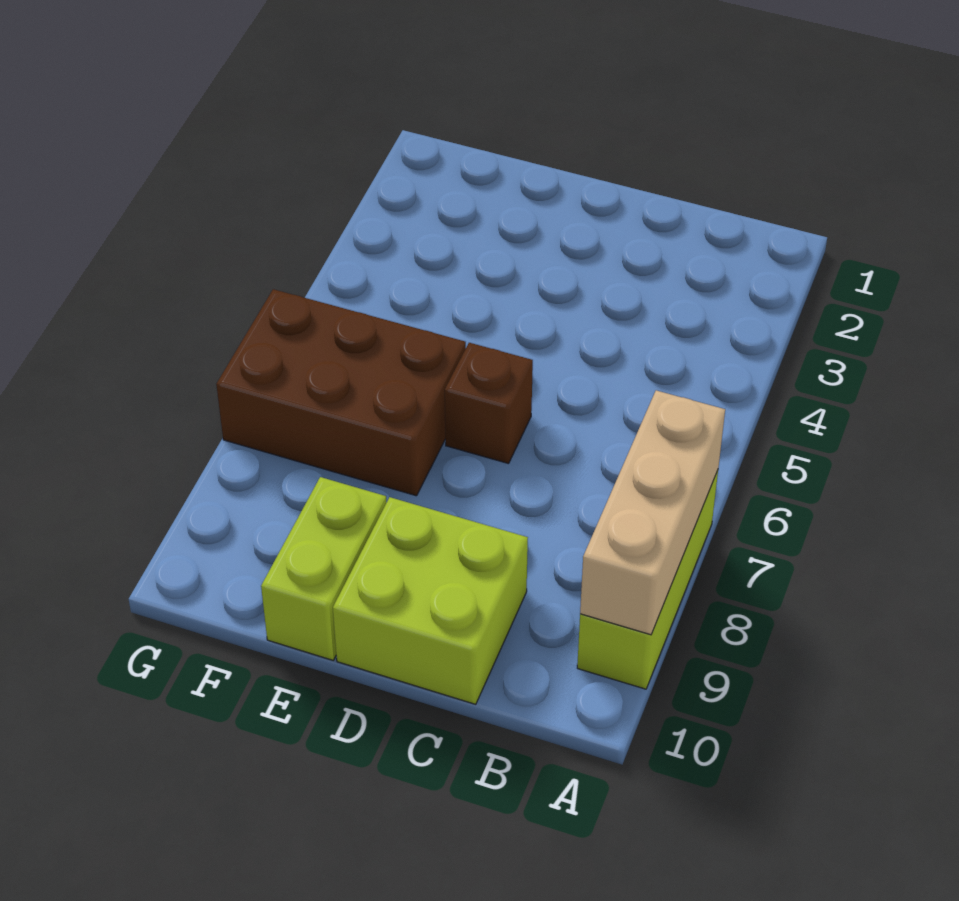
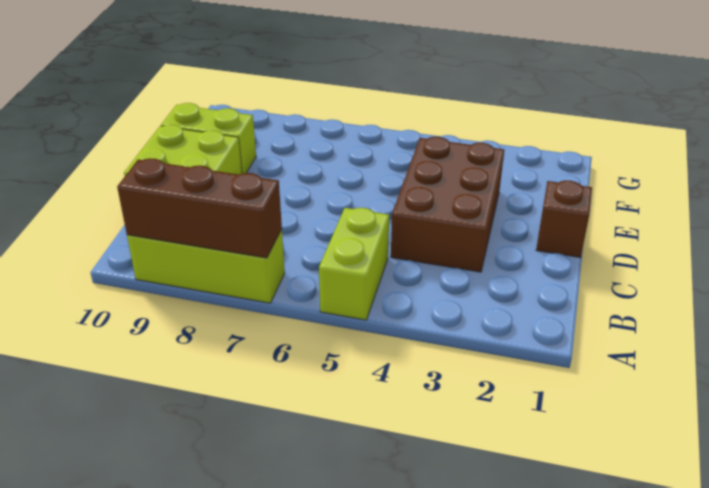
none -> lime brick A5:B5 level 1
tan brick A7:A9 level 2 -> brown brick A7:A9 level 2
brown brick D6 level 1 -> brown brick D1 level 1
brown brick E6:G7 level 1 -> brown brick C3:E4 level 1

